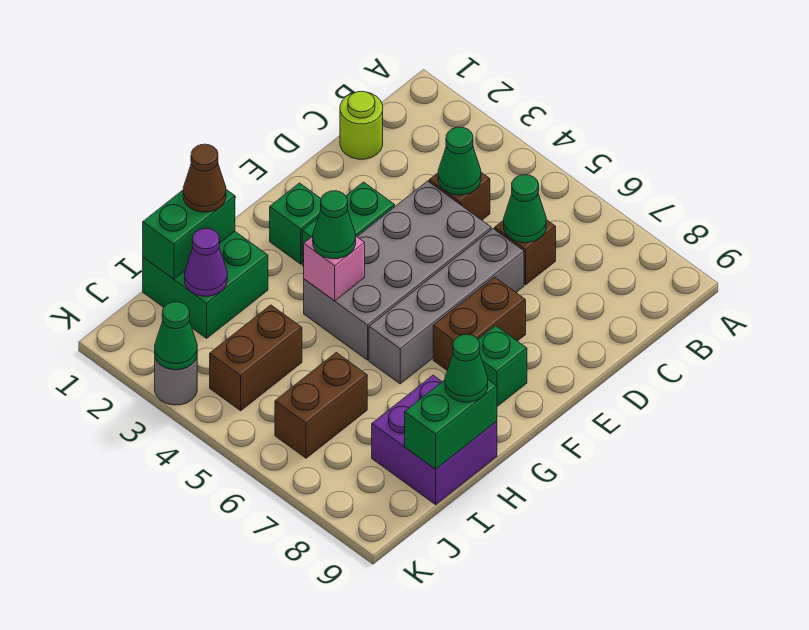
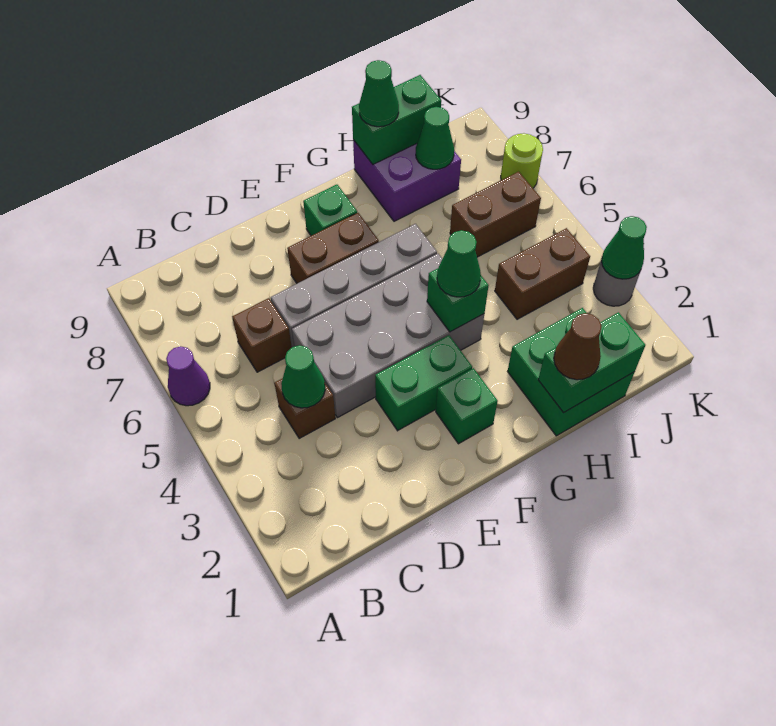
lime round brick C1 level 1 -> lime round brick K7 level 1
green cone C6 level 2 -> green cone I8 level 2
pink brick G4 level 2 -> green brick G4 level 2
purple cone I2 level 2 -> purple cone A6 level 1

